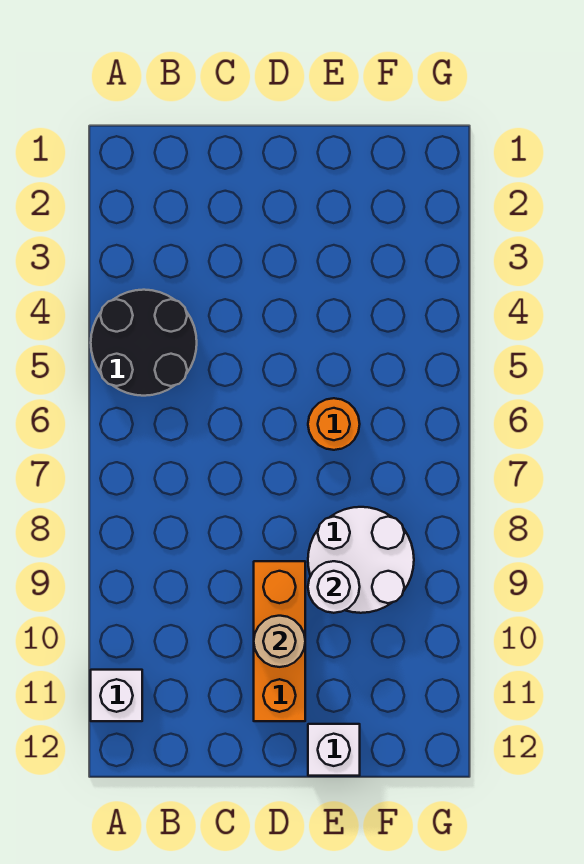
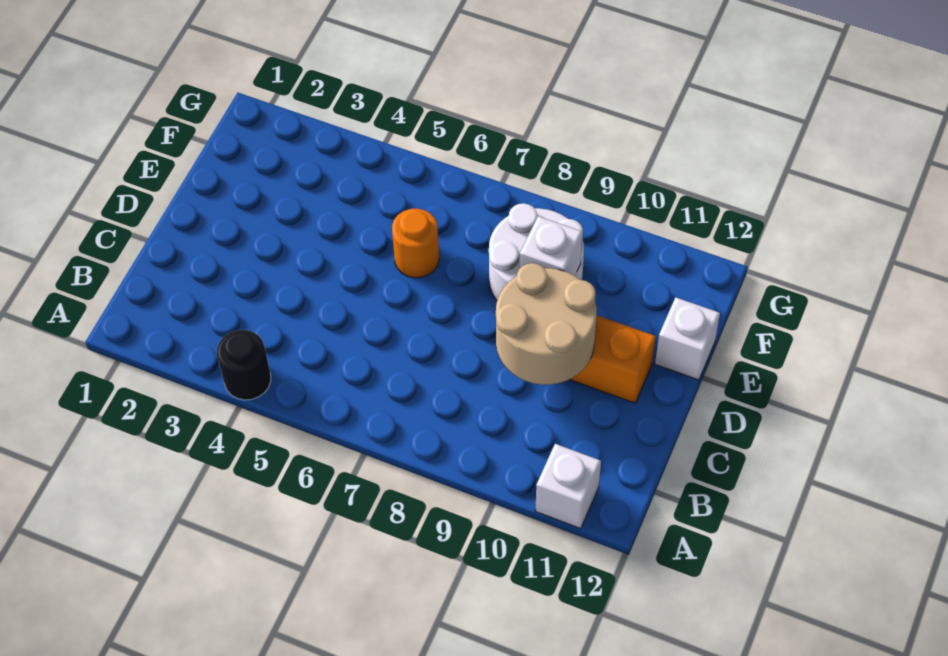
black round brick A4:B5 level 1 -> black round brick A4 level 1
tan round brick D10 level 2 -> tan round brick C9:D10 level 2
white round brick E9 level 2 -> white brick E9 level 2

